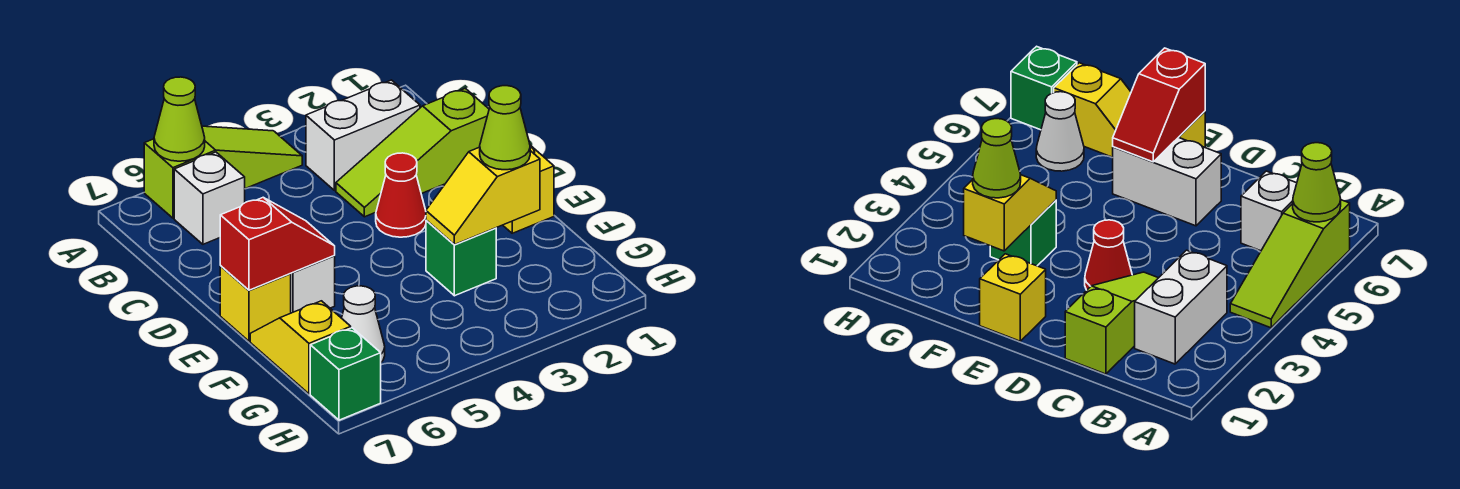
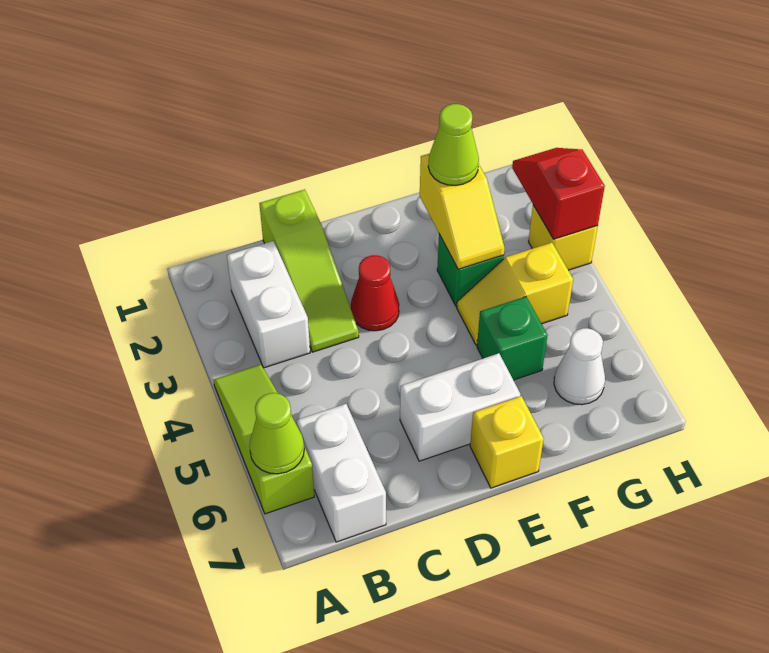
white brick B6 level 1 -> white brick B6:B7 level 1
yellow brick E1 level 1 -> yellow brick H3 level 1
red slope E6:E7 level 2 top 7 -> red slope H2:H3 level 2 top 3
yellow slope F7:G7 level 1 top G -> yellow slope F4:G4 level 1 top G
green brick H7 level 1 -> green brick F5 level 1

